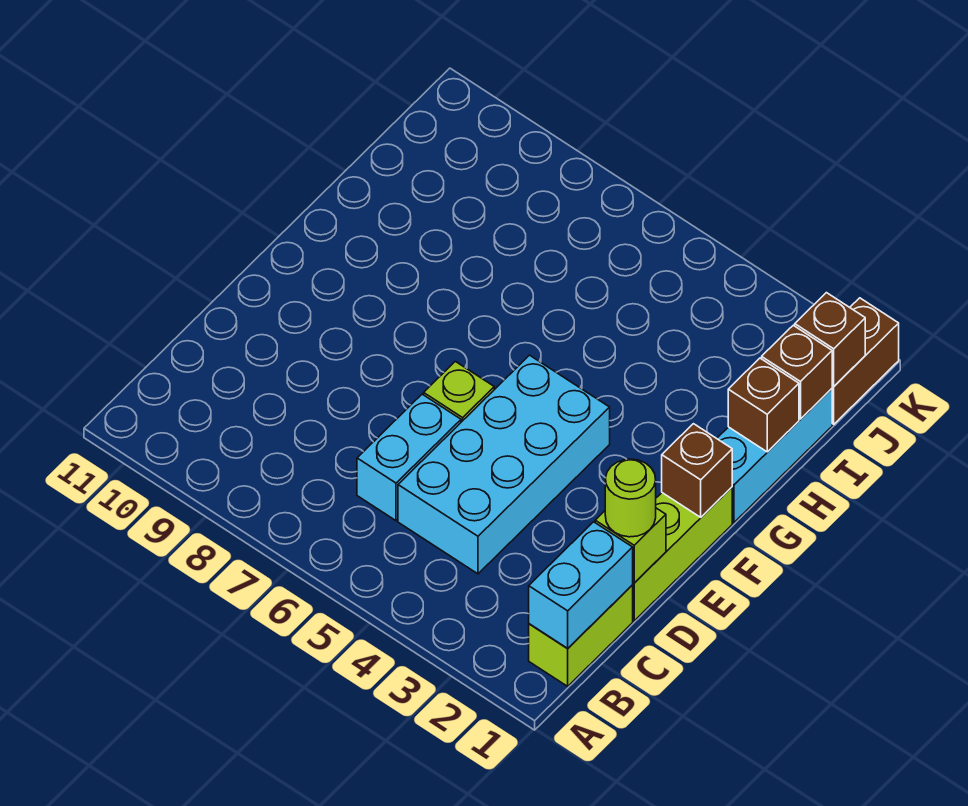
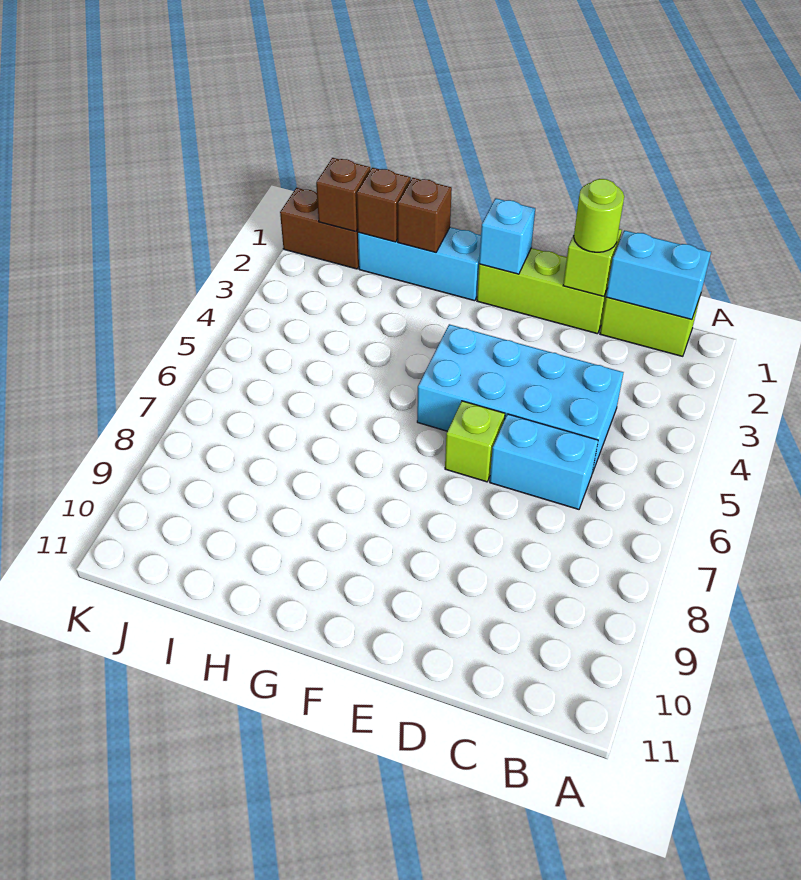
brown brick F1 level 2 -> cyan brick F1 level 2

